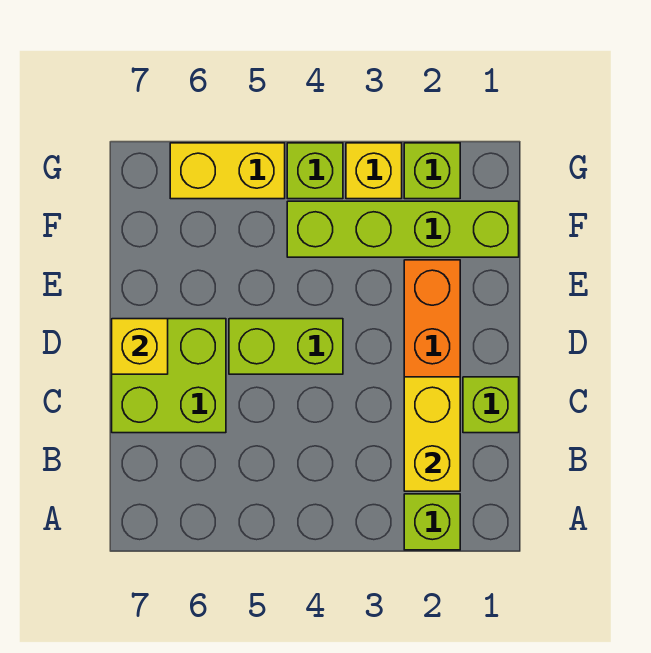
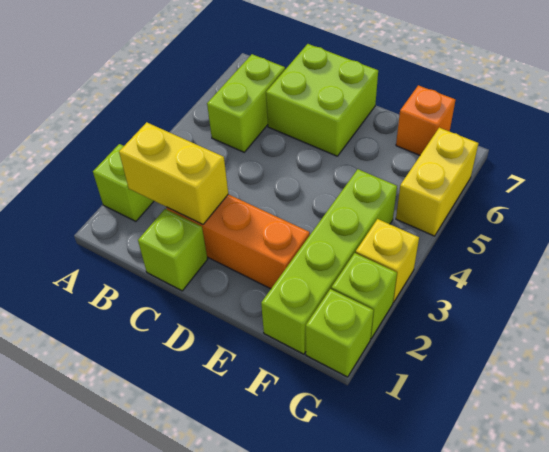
lime brick D4:D5 level 1 -> lime brick B5:B6 level 1
yellow brick D7 level 2 -> none
none -> orange brick F7 level 1
lime brick G4 level 1 -> lime brick G1 level 1

